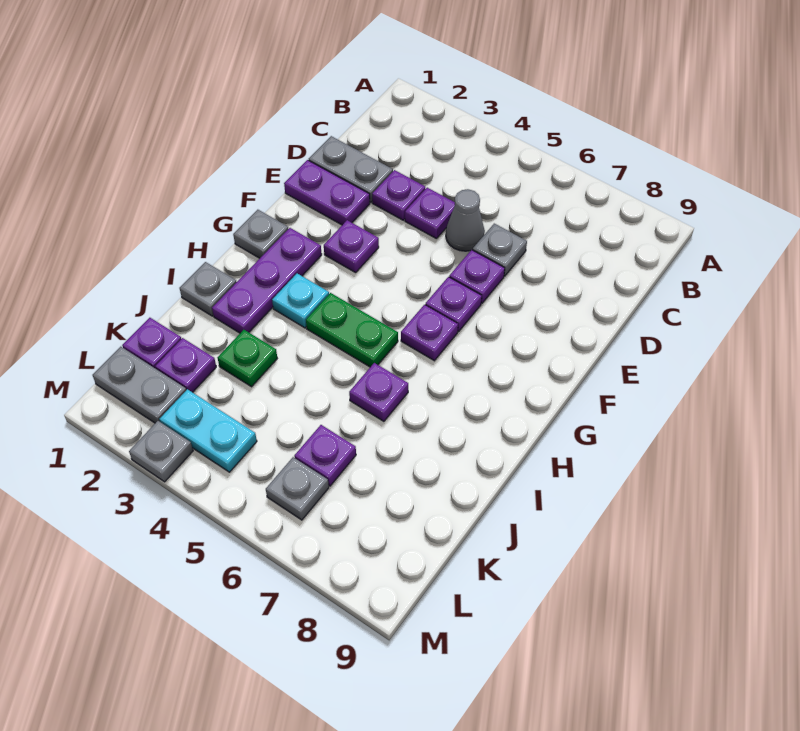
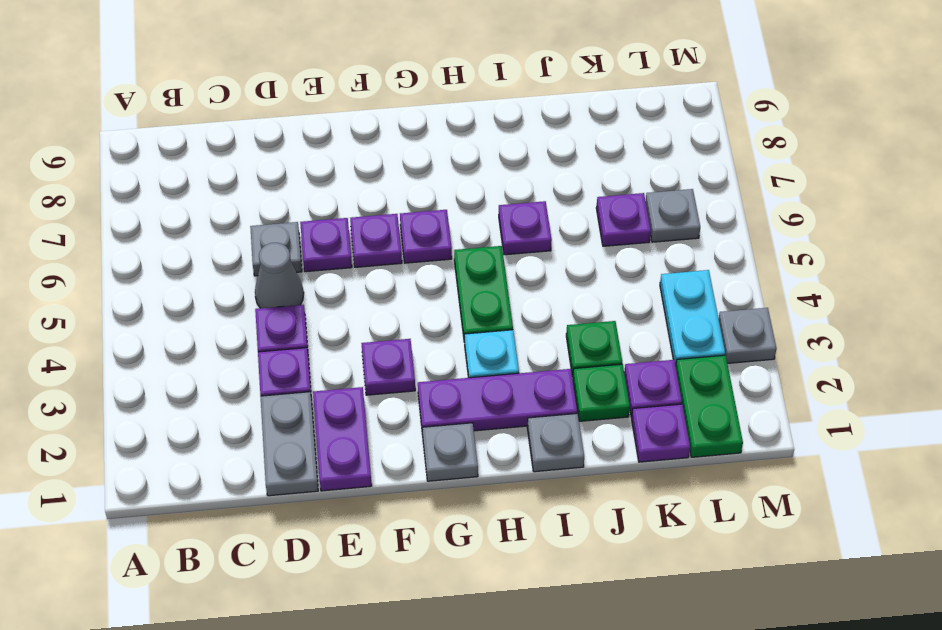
none -> green plate J2 level 1
grey plate L1:L2 level 1 -> green plate L1:L2 level 1

